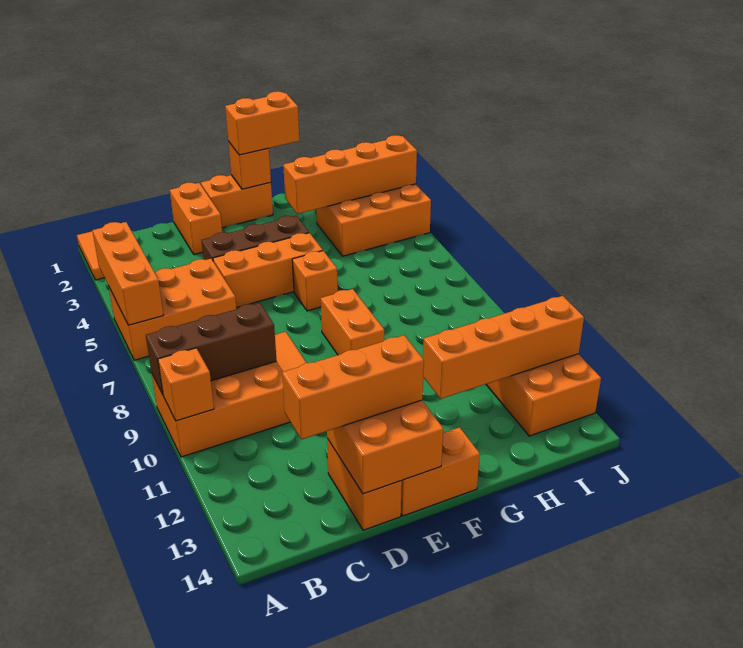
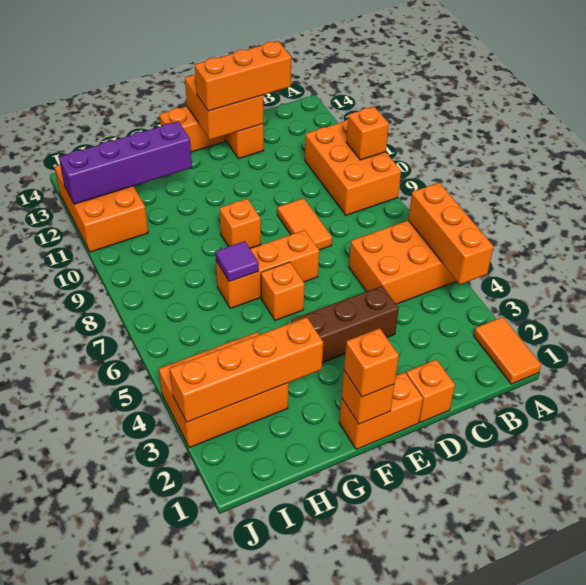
orange brick A9:C10 level 1 -> orange brick A9:B11 level 1
brown brick A9:C9 level 2 -> none
orange brick D1:D2 level 1 -> orange brick D1 level 1
orange brick D5:F5 level 1 -> orange brick E7:G7 level 1
orange brick F1:G1 level 3 -> orange brick F1 level 3
orange brick F8:F9 level 1 -> orange brick F9 level 1
none -> purple tile G7 level 2
orange brick G12:J12 level 2 -> purple brick G12:J12 level 2

